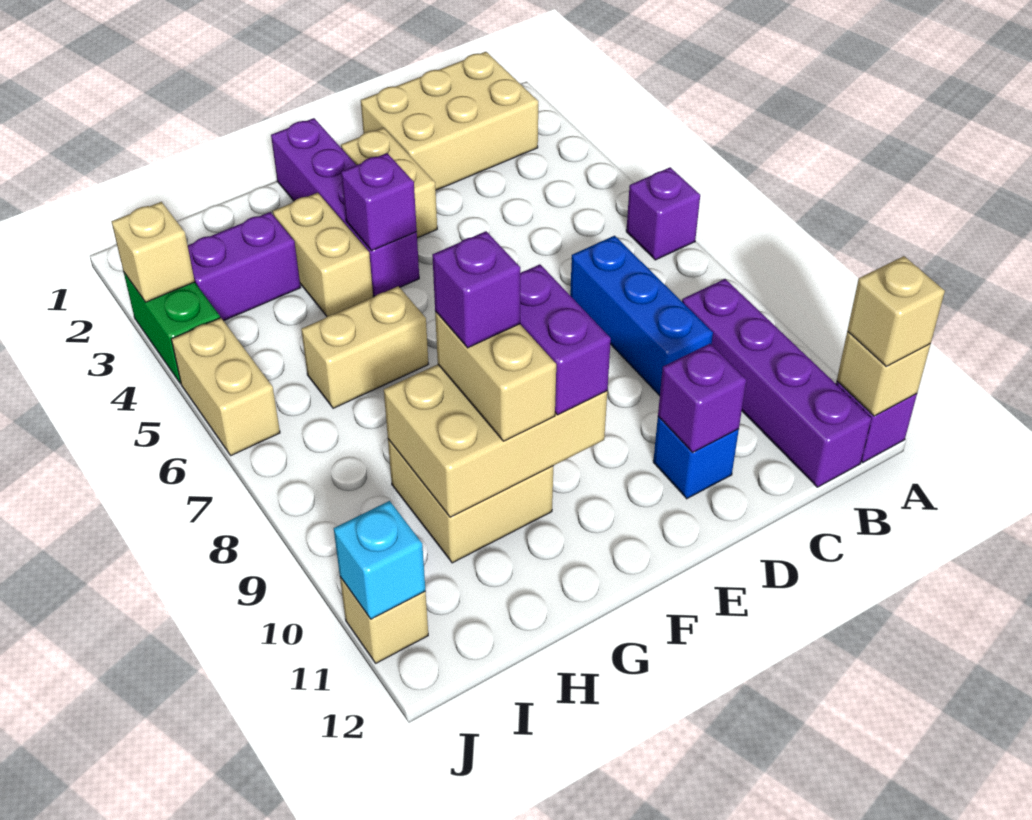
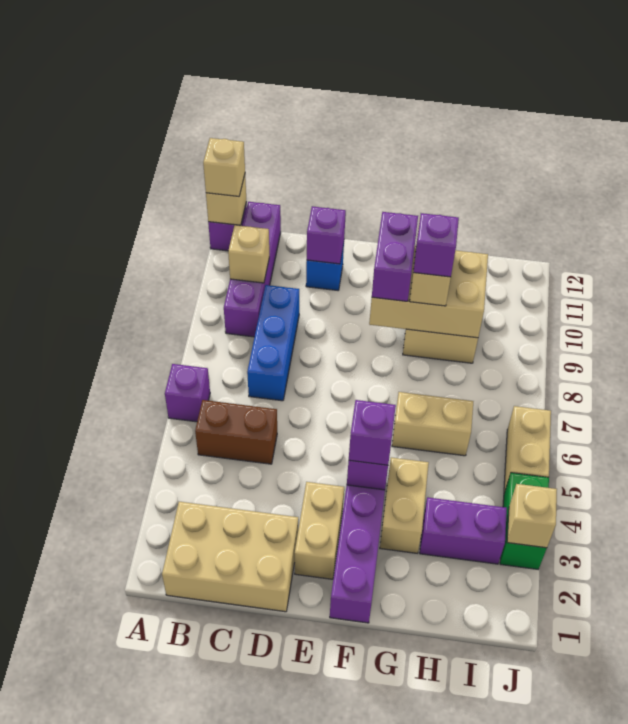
none -> brown brick B5:C5 level 1
none -> purple brick F4 level 3
tan brick J11 level 1 -> tan brick B10 level 2
cyan brick J11 level 2 -> none

